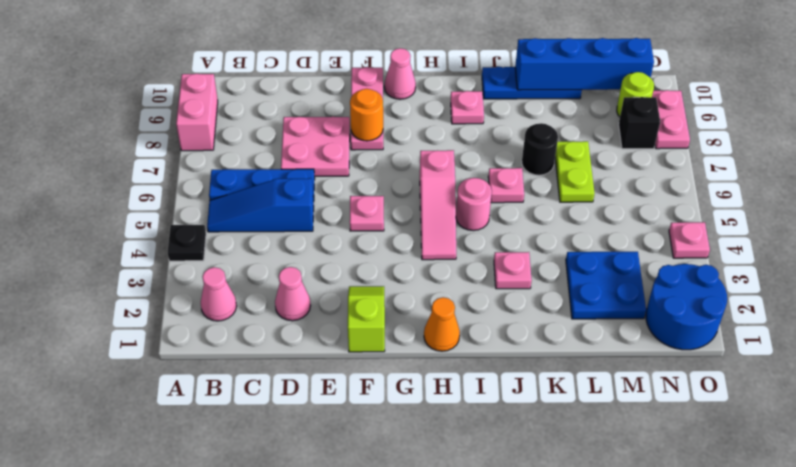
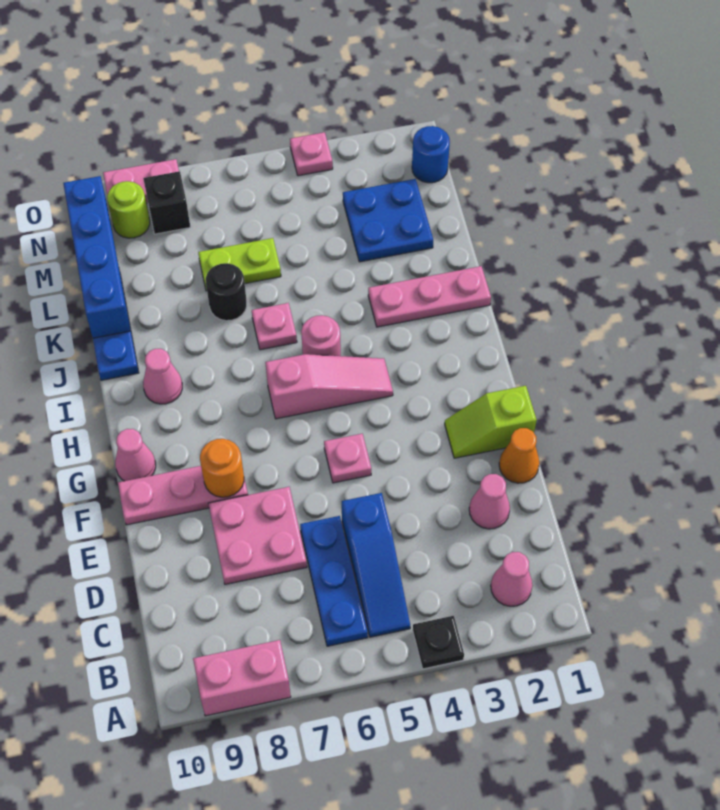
orange cone H1 level 1 -> orange cone E1 level 1
pink plate I9 level 1 -> pink cone I9 level 1
pink plate J3 level 1 -> pink plate J1:J3 level 1
blue round brick N1:O2 level 1 -> blue round brick N1 level 1

